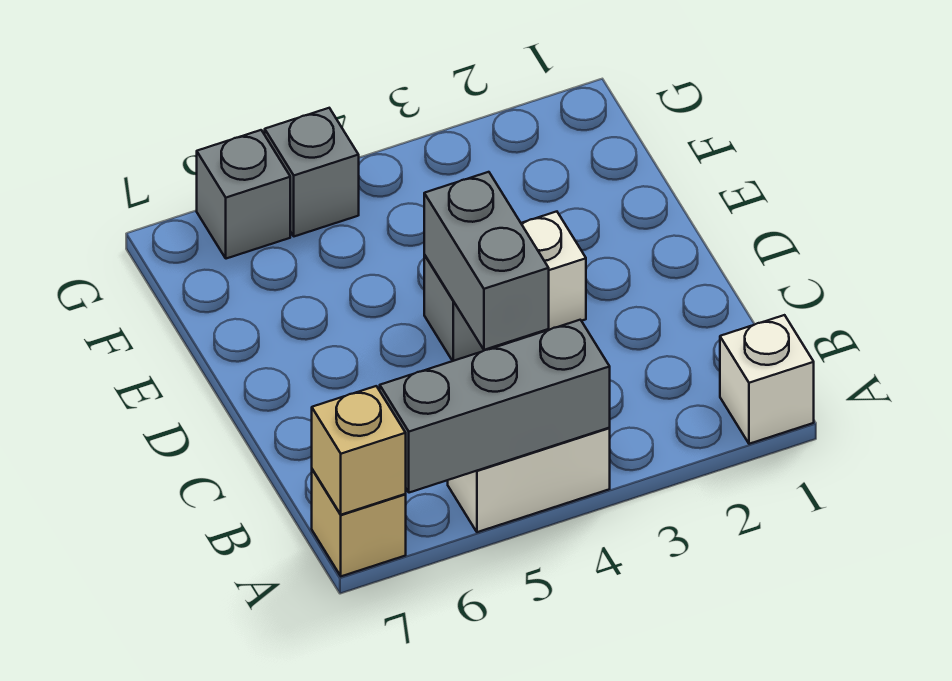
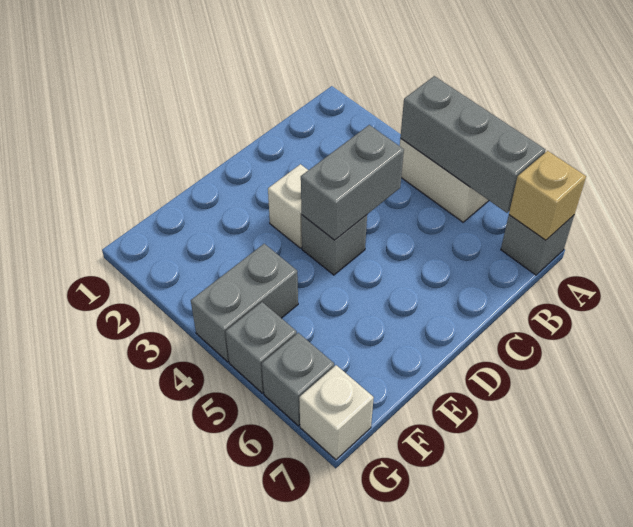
white brick A1 level 1 -> white brick G7 level 1
tan brick A7 level 1 -> grey brick A7 level 1
none -> grey brick F4:G4 level 1

